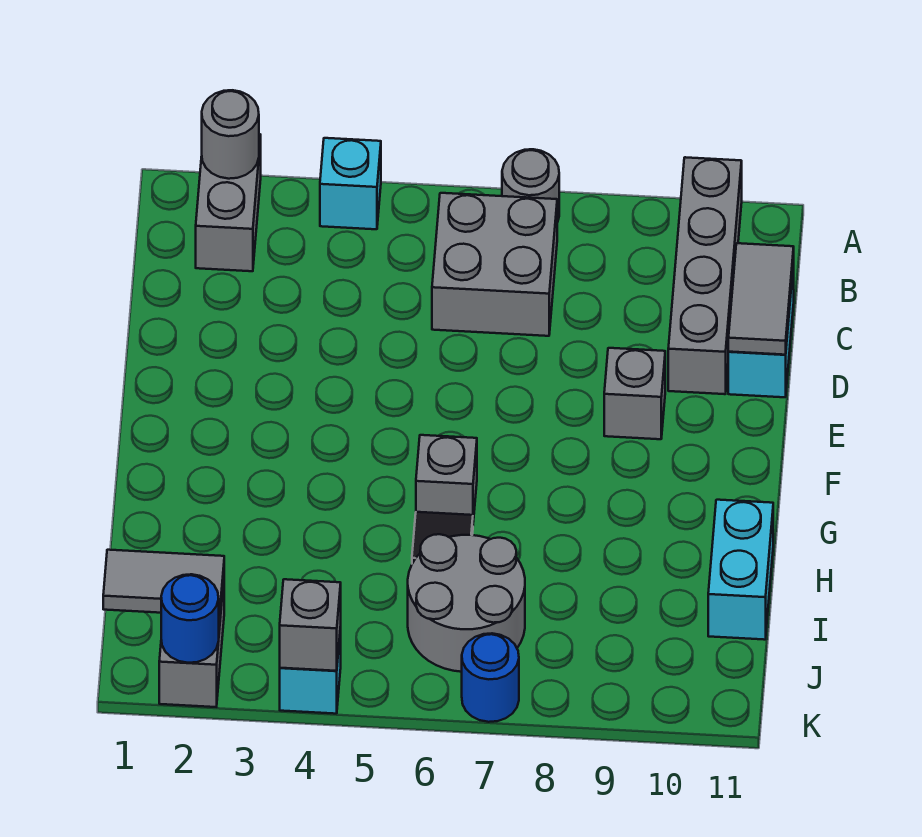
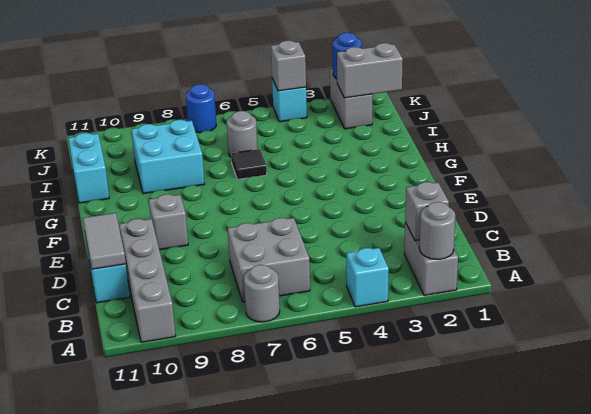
grey brick G6 level 1 -> grey brick B2 level 2
none -> cyan brick H8:I9 level 1
grey round brick I6:J7 level 1 -> grey round brick I6 level 1
grey tile J1:J2 level 2 -> grey brick J1:J2 level 2

